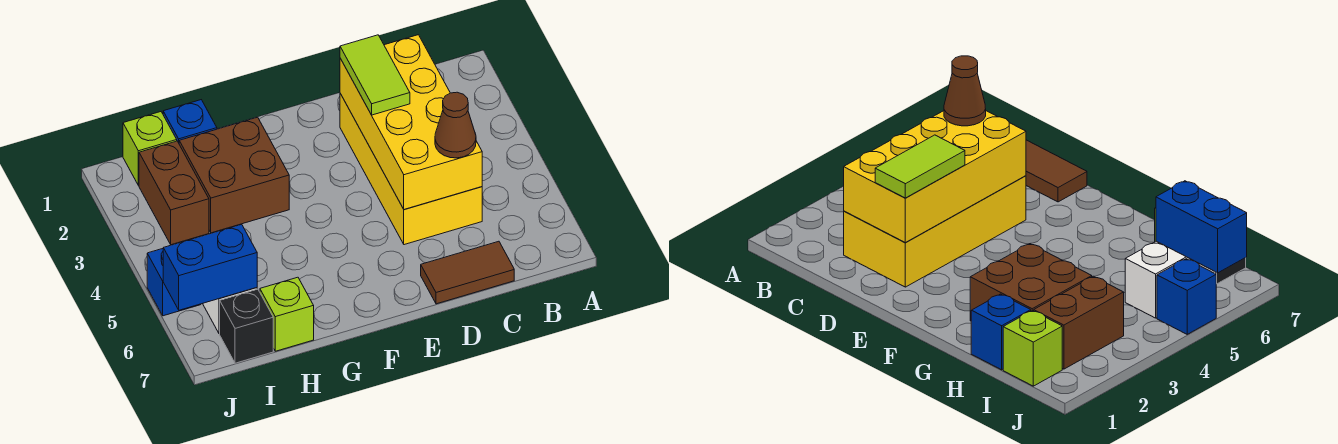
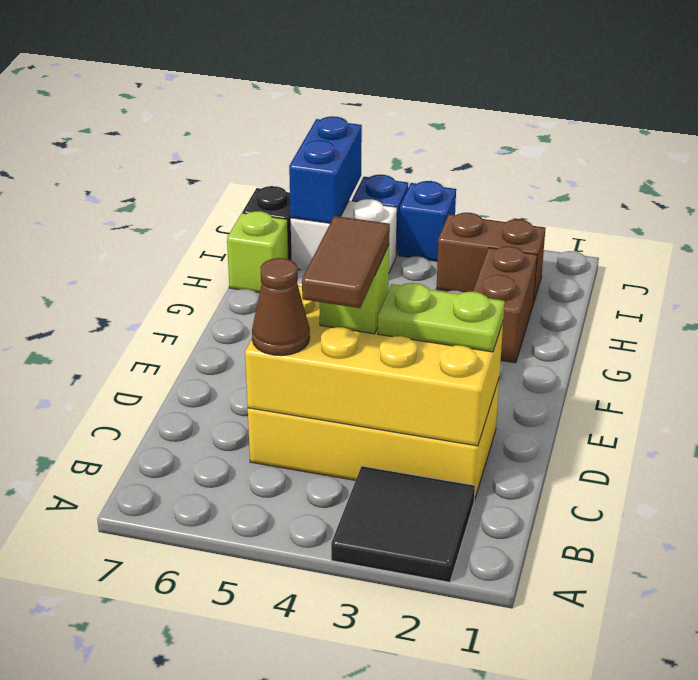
none -> black tile A2:B3 level 1
brown tile C7:D7 level 1 -> brown tile C4:D4 level 4
lime tile D2:D3 level 3 -> lime plate D2:D3 level 3
brown brick G2:H3 level 1 -> brown brick G2:H2 level 1
blue brick H1 level 1 -> blue brick J4 level 1
lime brick I1 level 1 -> lime brick D4 level 3

